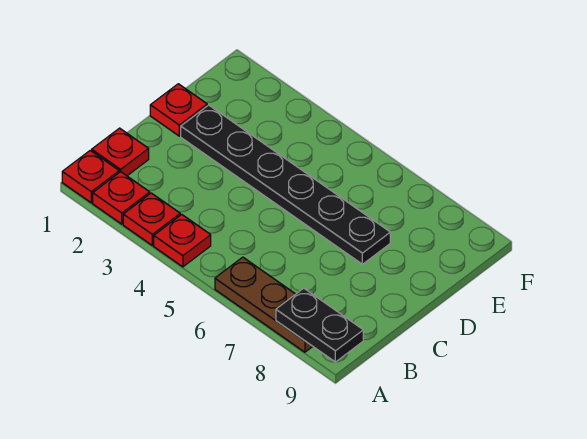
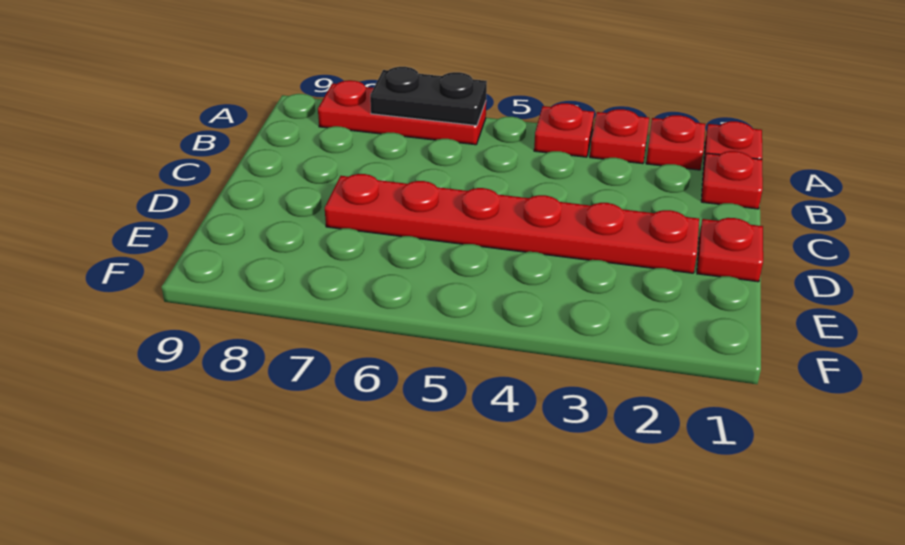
brown plate A6:A8 level 1 -> red plate A6:A8 level 1
black plate A8:A9 level 2 -> black plate A6:A7 level 2
black plate D2:D7 level 1 -> red plate D2:D7 level 1

